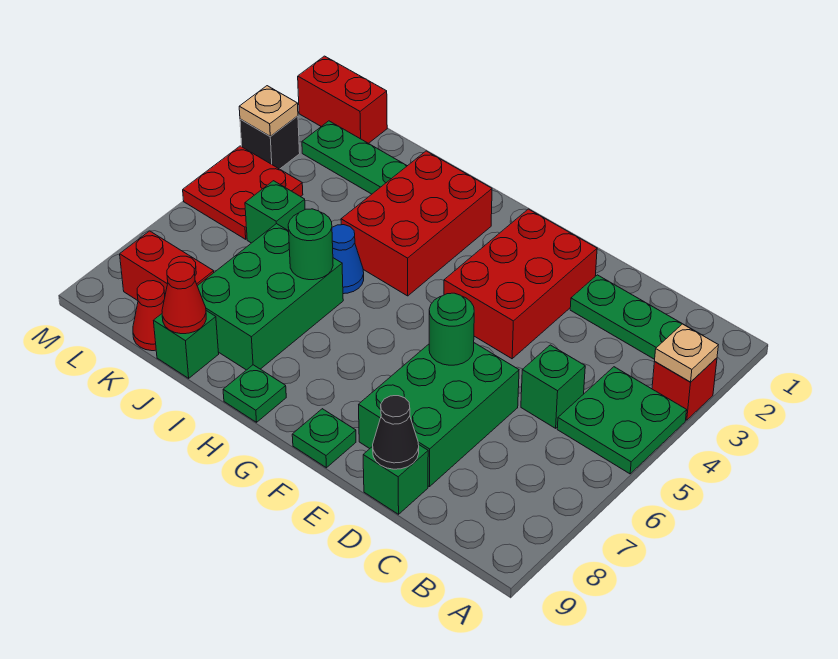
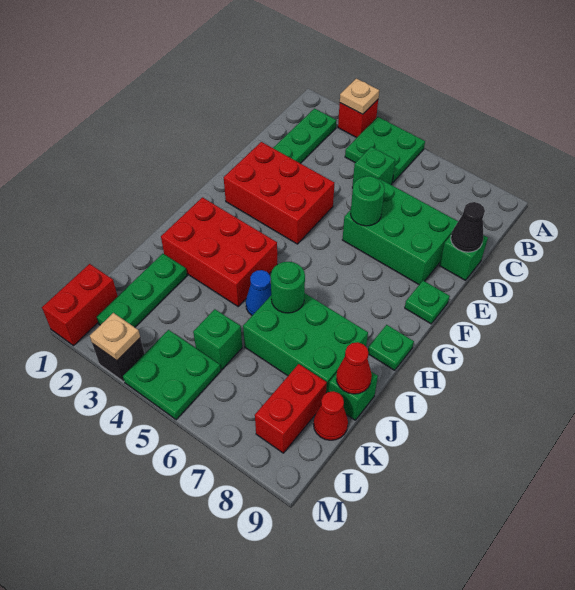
red plate L4:M5 level 1 -> green plate L4:M5 level 1

